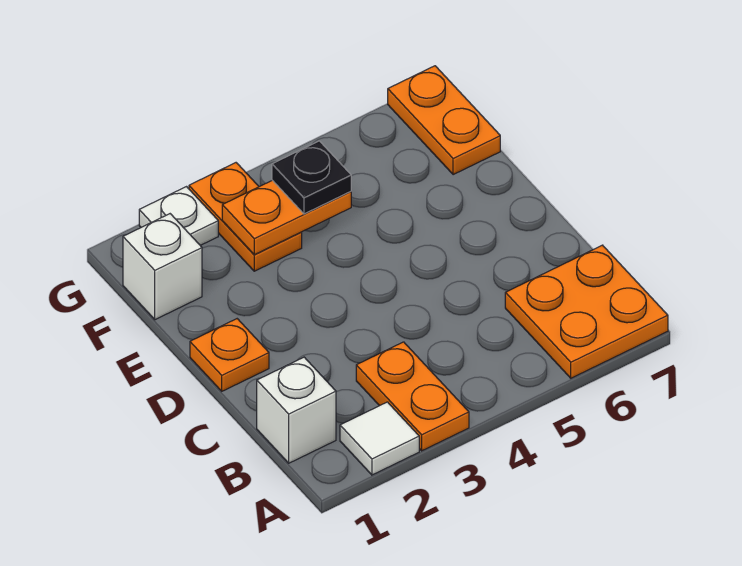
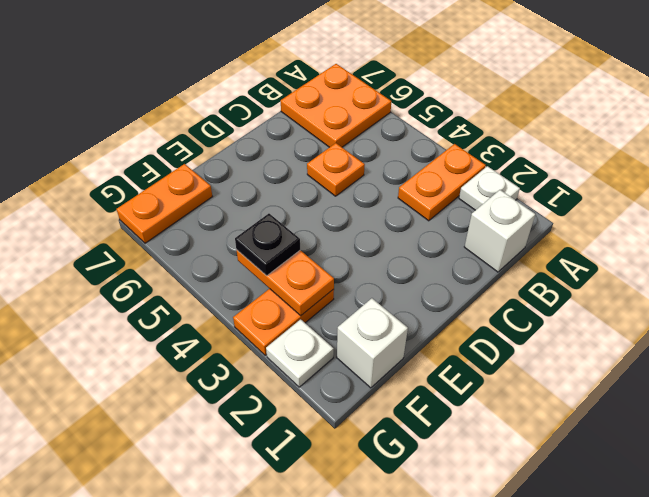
white tile A2 level 1 -> white plate A2 level 1
orange plate D1 level 1 -> orange plate C5 level 1

